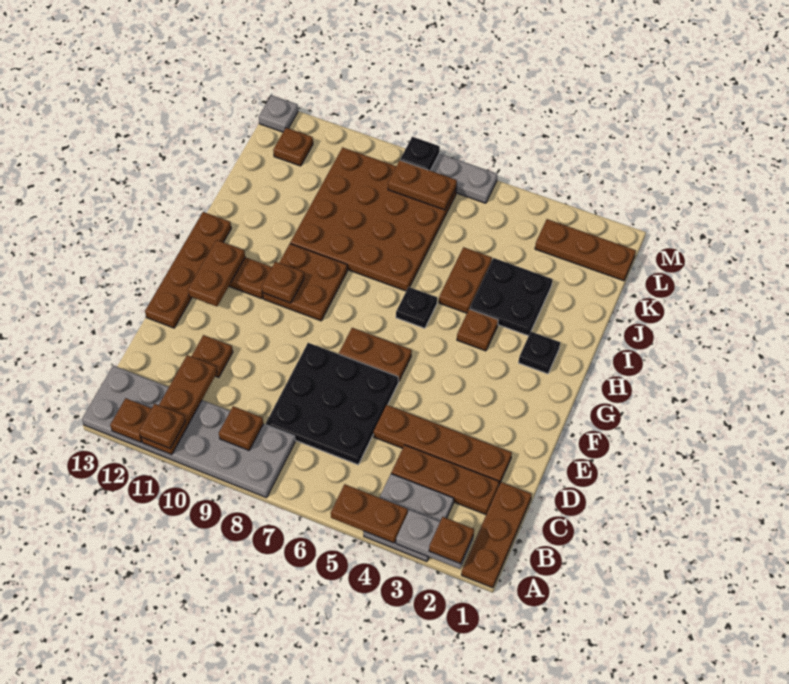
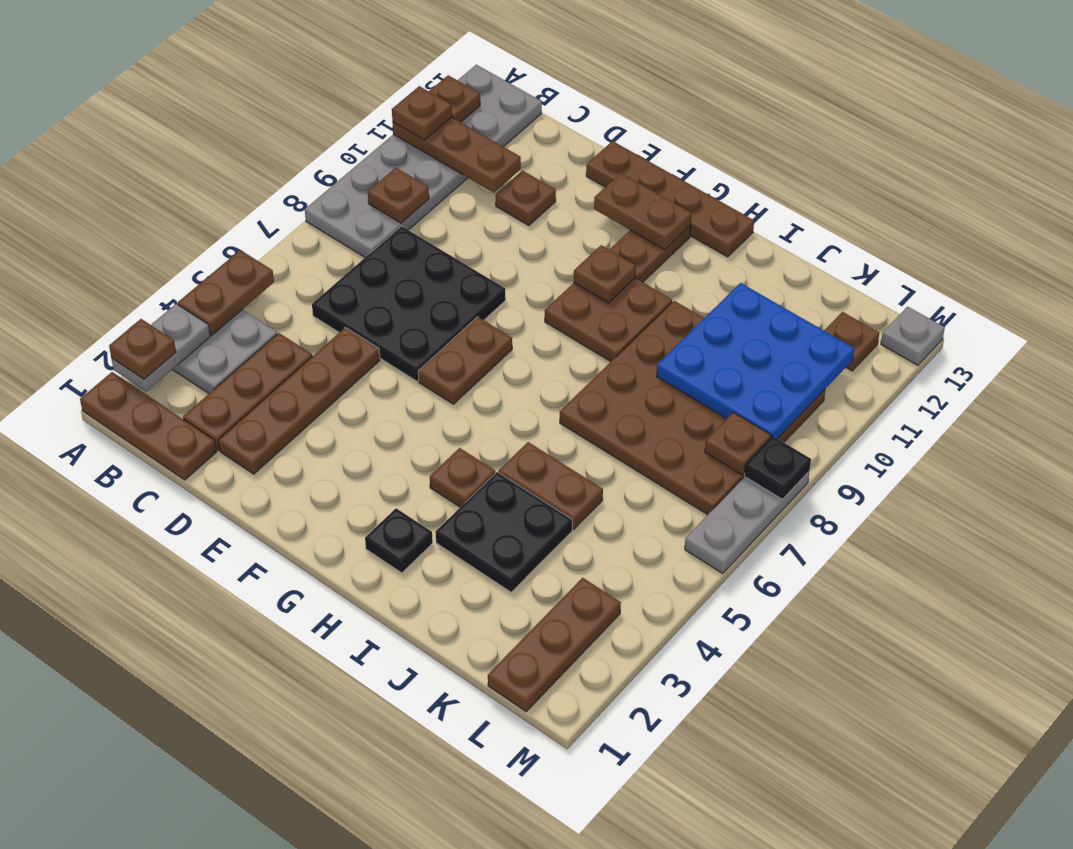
black plate H6 level 1 -> none
none -> blue plate J9:L11 level 2
brown plate L7:L8 level 2 -> brown plate L8 level 2

